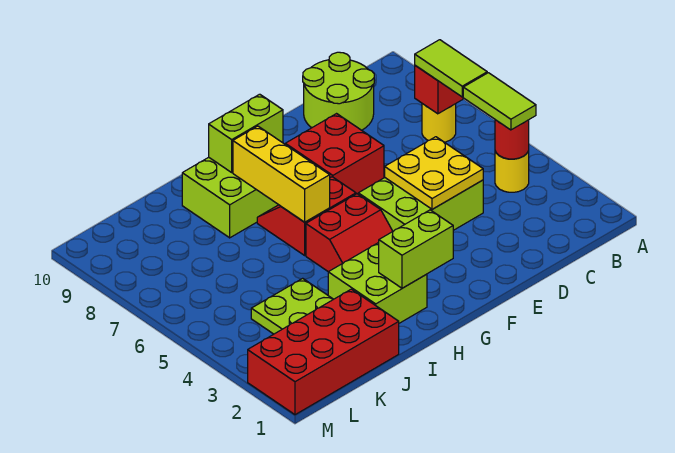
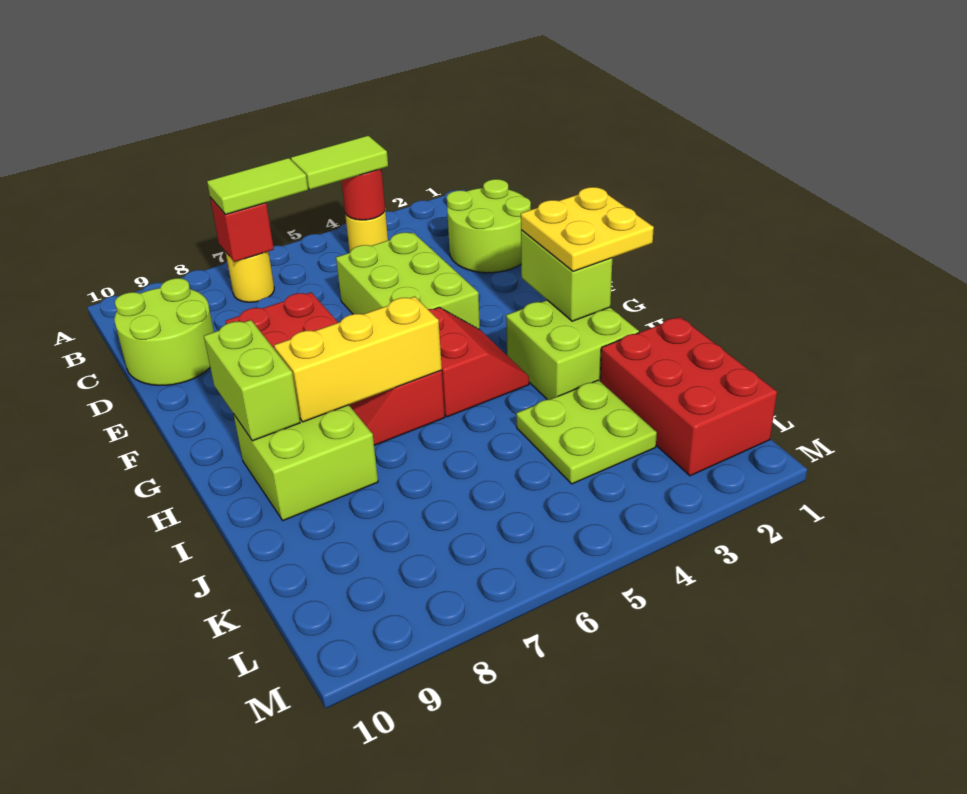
none -> lime round brick C1:D2 level 1
yellow plate D4:E5 level 2 -> yellow plate G1:H2 level 3
red brick J1:M2 level 1 -> red brick J1:L2 level 1

